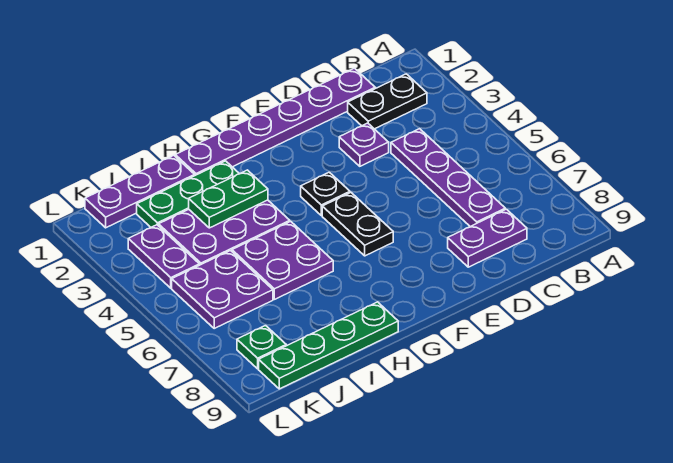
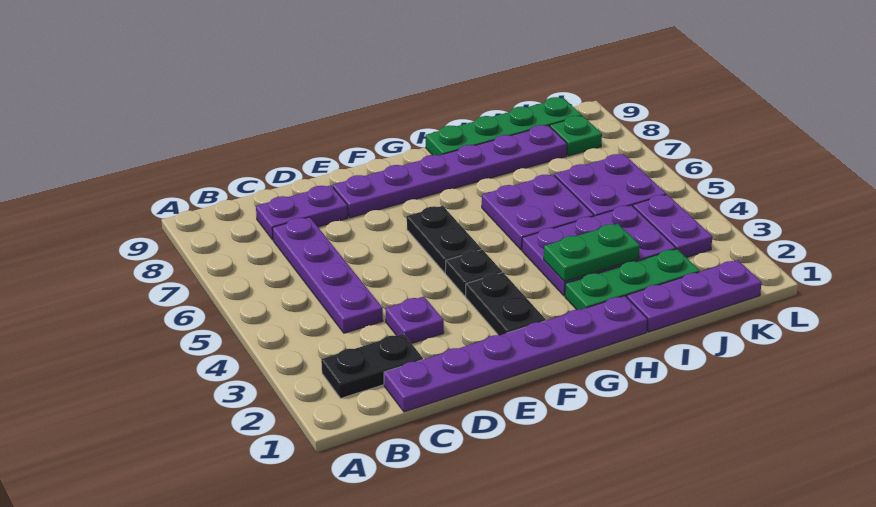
none -> purple plate E8:J8 level 1
none -> black plate F2:F3 level 1

